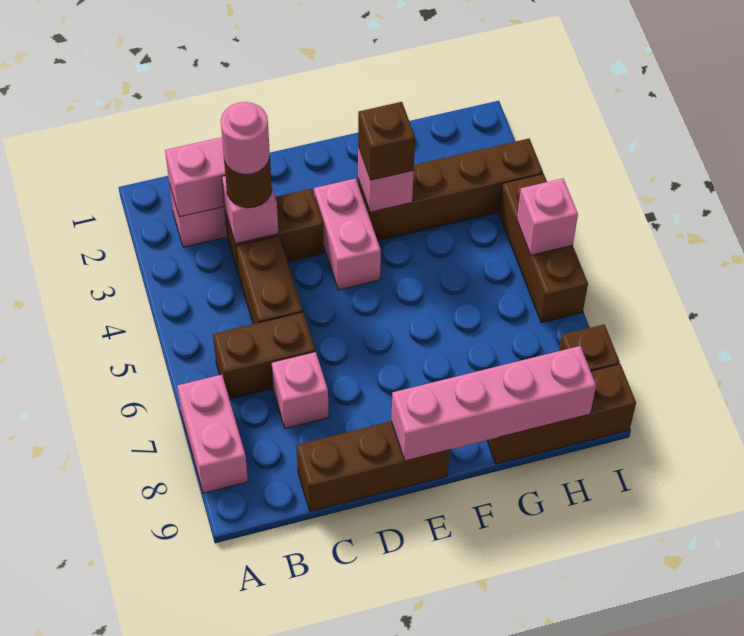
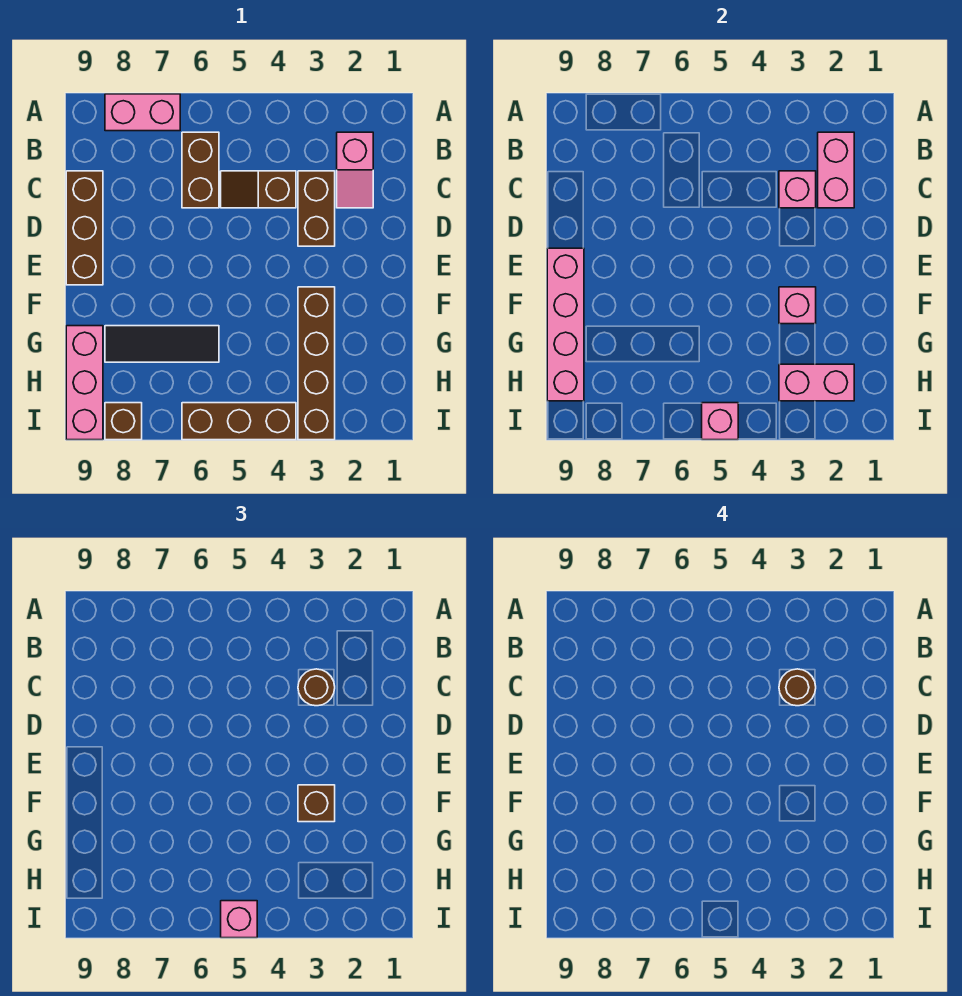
pink round brick C3 level 4 -> brown round brick C3 level 4
brown brick C4:C5 level 1 -> brown slope C4:C5 level 1 top 4
pink brick C7 level 1 -> pink brick I5 level 3
pink brick E3:E4 level 1 -> pink brick H2:H3 level 2
none -> black tile G6:G8 level 1
brown brick G9:I9 level 1 -> pink brick G9:I9 level 1

